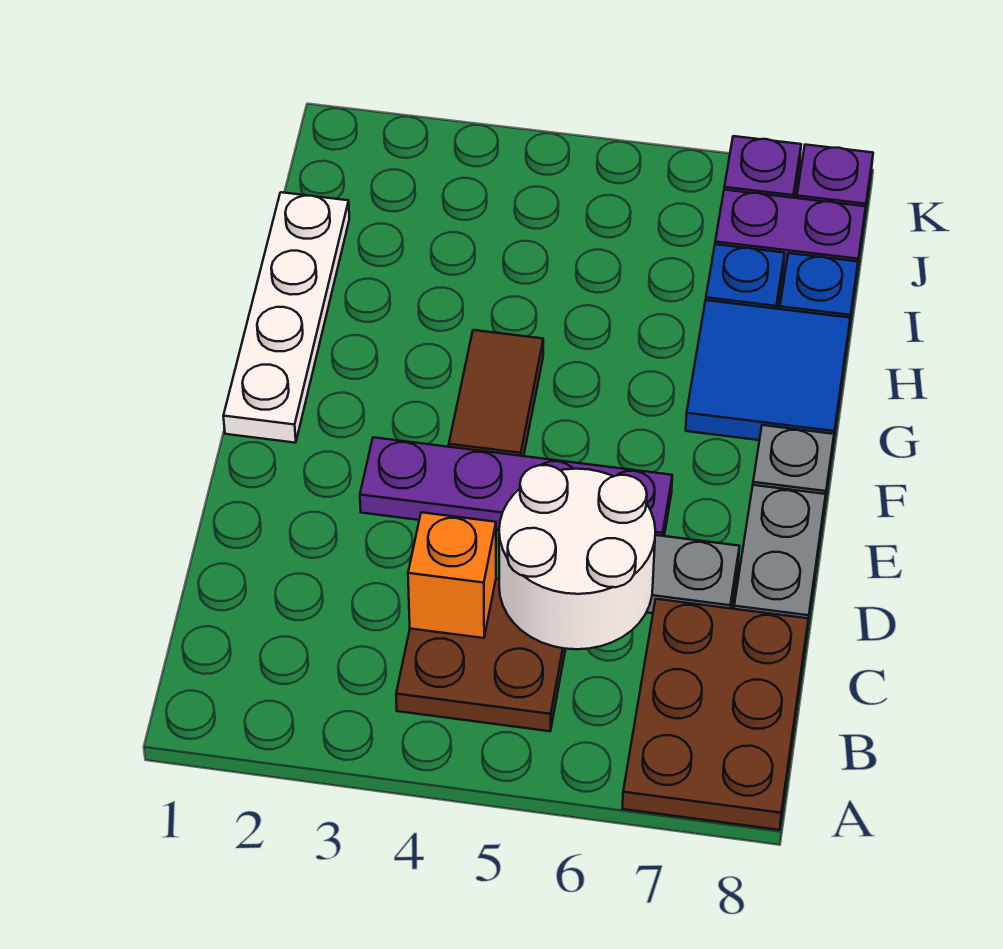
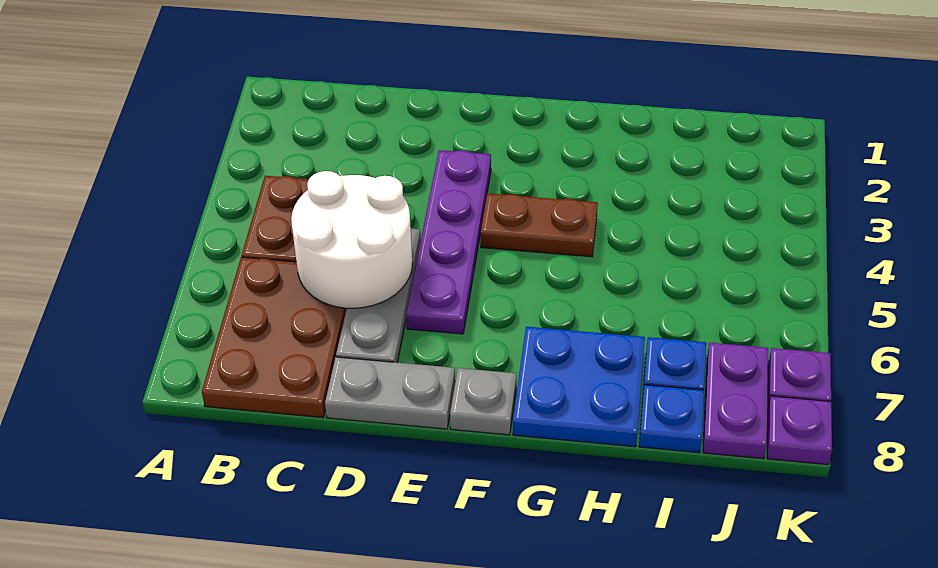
brown plate A7:C8 level 1 -> brown plate B6:C8 level 1
orange brick C4 level 2 -> none
white plate F1:I1 level 1 -> none
brown tile F4:G4 level 1 -> brown plate F4:G4 level 1
blue tile G7:H8 level 1 -> blue plate G7:H8 level 1

